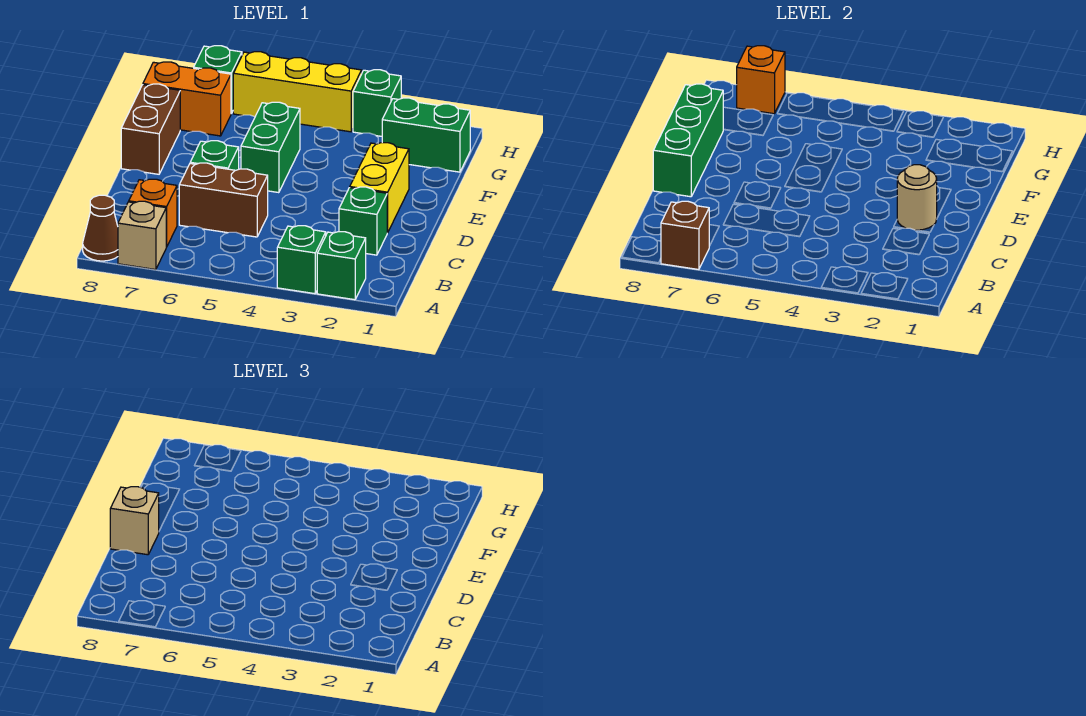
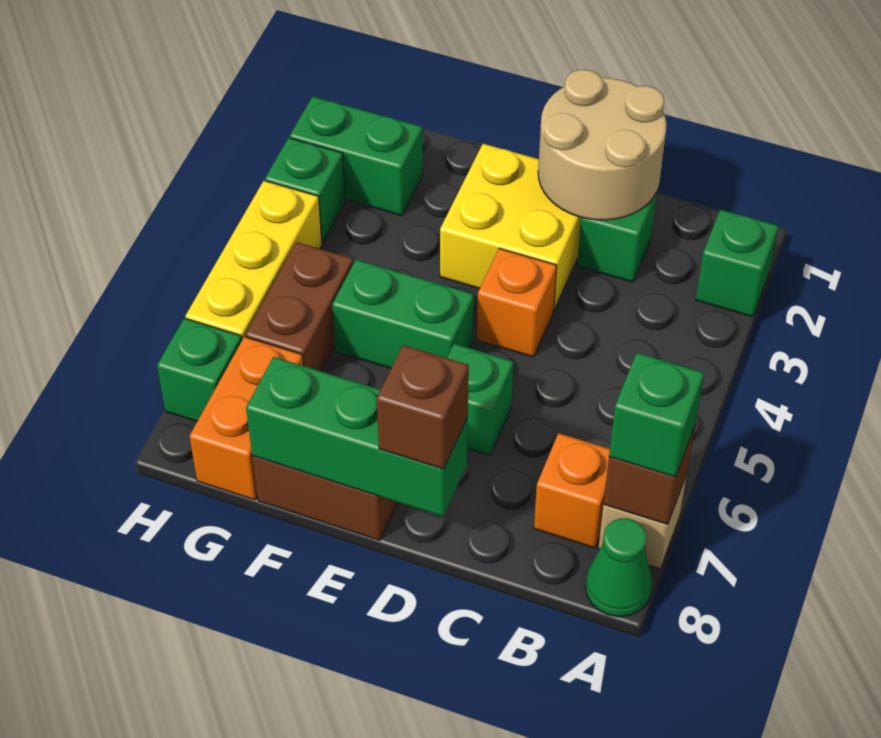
green brick A3 level 1 -> green brick A7 level 3
brown cone A8 level 1 -> green cone A8 level 1
brown brick C5:C6 level 1 -> brown brick G5:G6 level 1
yellow brick D2:E2 level 1 -> yellow brick D2:E3 level 1
tan round brick D2 level 2 -> tan round brick C1:D2 level 2
tan brick D8 level 3 -> brown brick D8 level 3
green brick G1:G2 level 1 -> green brick G2:H2 level 1
orange brick H7 level 2 -> orange brick D4 level 1

